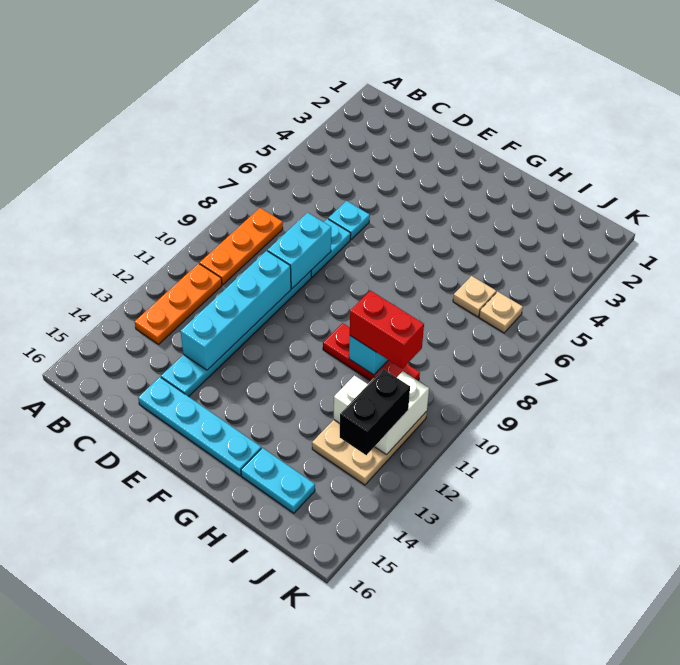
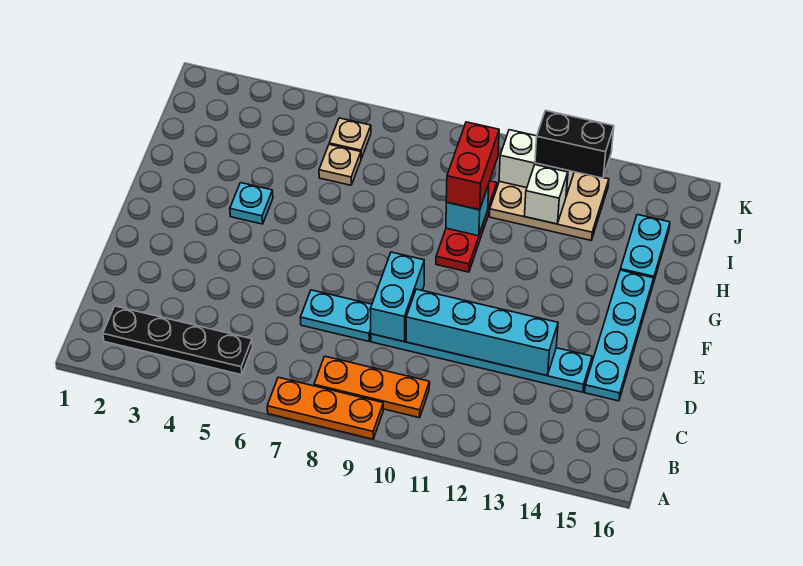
none -> black plate B2:B5 level 1
orange plate B11:B13 level 1 -> orange plate A7:A9 level 1
cyan plate D6 level 1 -> cyan plate G4 level 1
cyan brick D8:D9 level 2 -> cyan brick D9:E9 level 2

